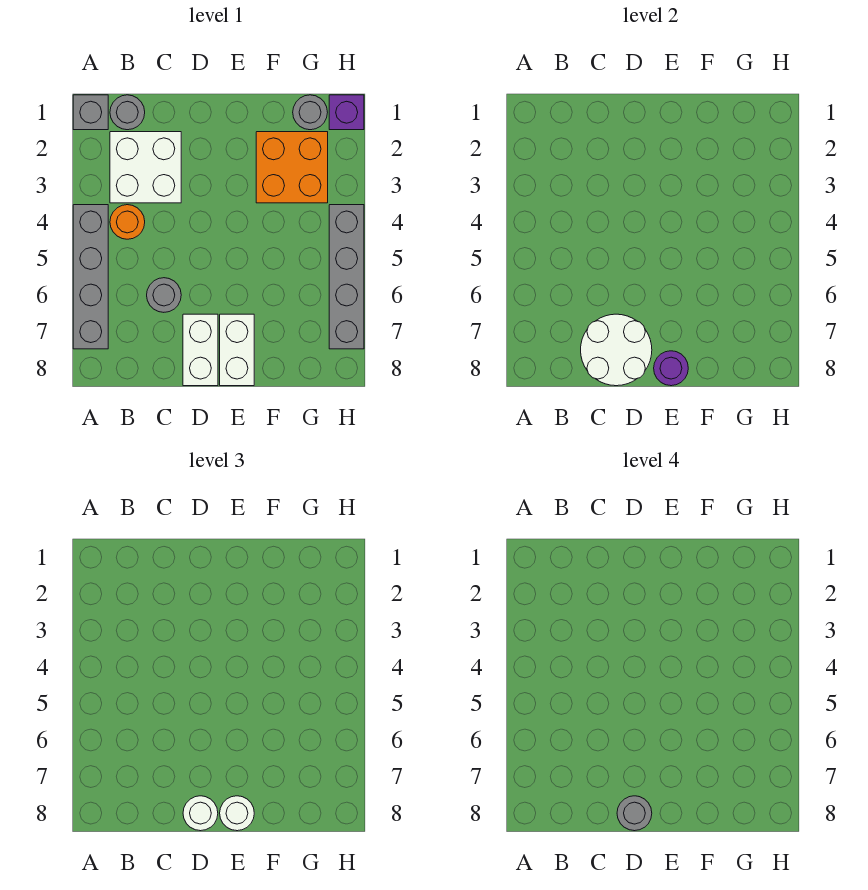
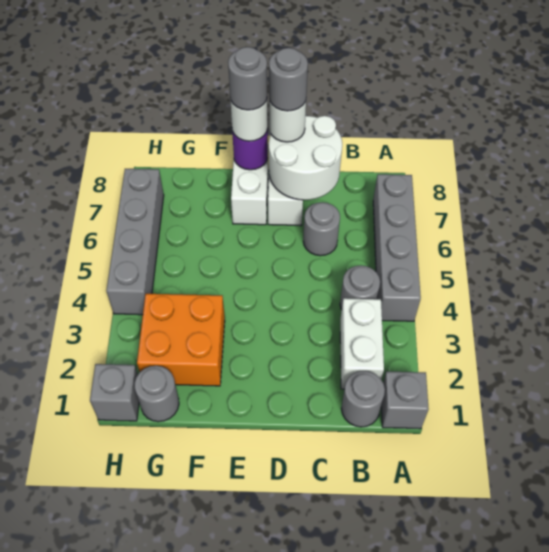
white brick B2:C3 level 1 -> white brick B2:B3 level 1
orange round brick B4 level 1 -> grey round brick B4 level 1
none -> grey round brick E8 level 4
purple brick H1 level 1 -> grey brick H1 level 1

